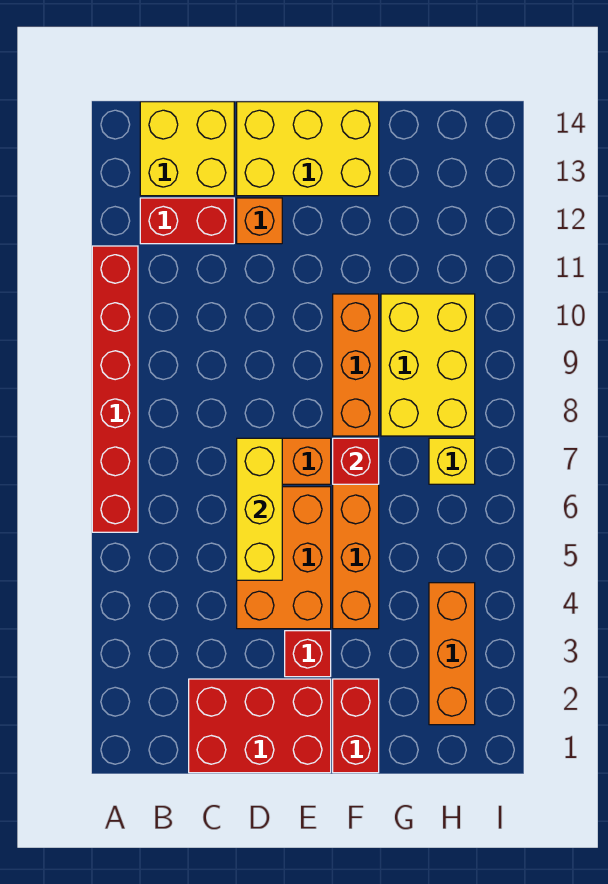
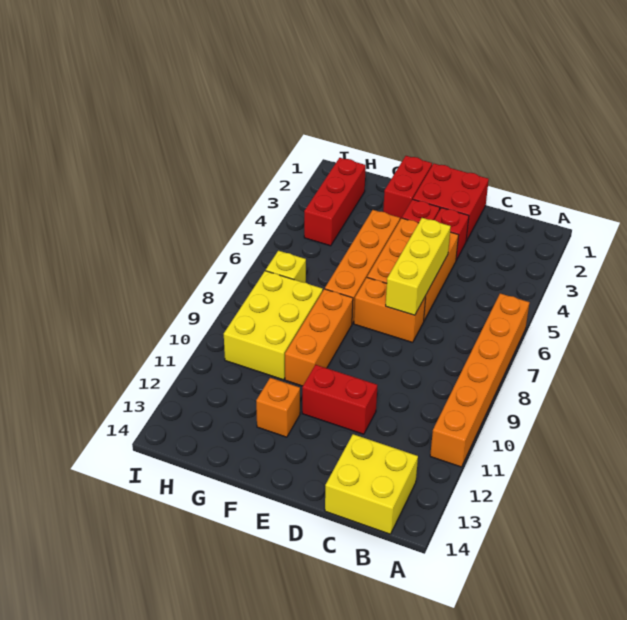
red brick A6:A11 level 1 -> orange brick A6:A11 level 1
red brick B12:C12 level 1 -> red brick D11:E11 level 1
red brick C1:E2 level 1 -> red brick D1:E2 level 1
orange brick D12 level 1 -> orange brick F12 level 1
yellow brick D13:F14 level 1 -> none
red brick F7 level 2 -> red brick D3 level 1
orange brick H2:H4 level 1 -> red brick H2:H4 level 1

